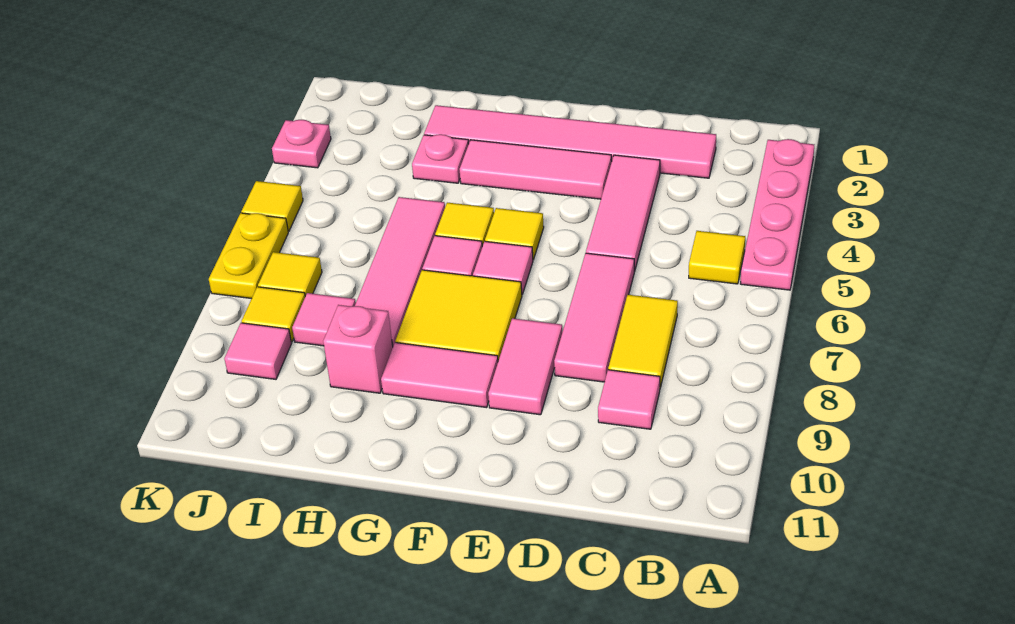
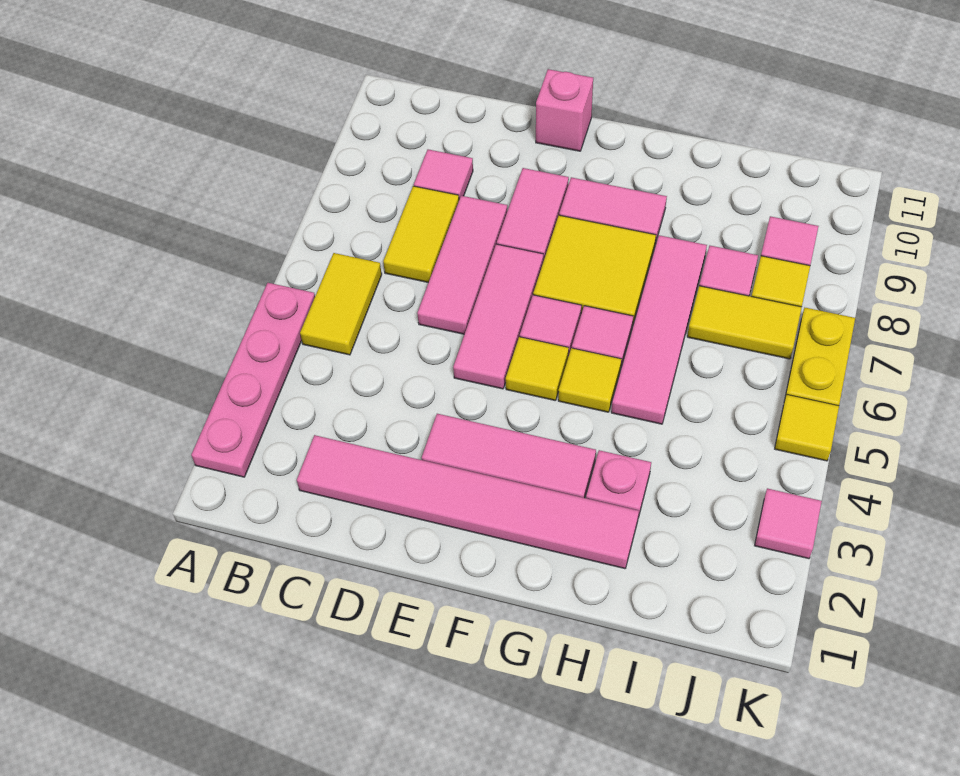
yellow tile B5 level 1 -> yellow tile B5:B6 level 1
pink tile D3:D5 level 1 -> pink tile E5:E7 level 1
pink brick H9 level 1 -> pink brick E11 level 1
yellow tile J7 level 1 -> yellow tile I7:J7 level 1
pink plate K3 level 1 -> pink tile K3 level 1

